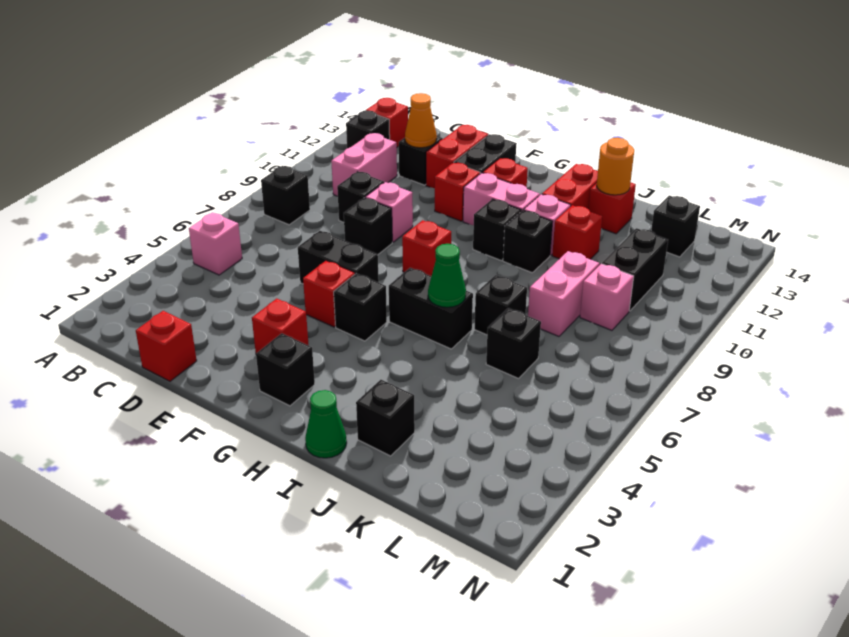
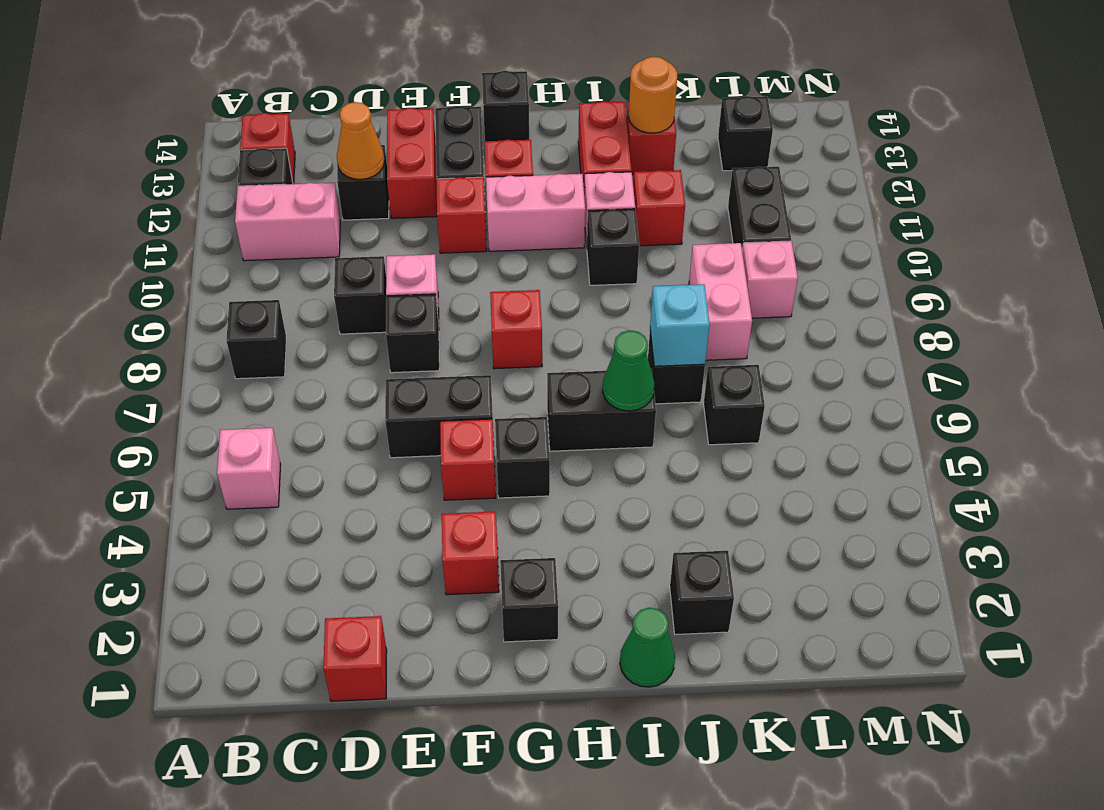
pink brick C10:C11 level 1 -> pink brick B11:C11 level 1
black brick H10 level 1 -> black brick G14 level 1
none -> cyan brick J7 level 2

